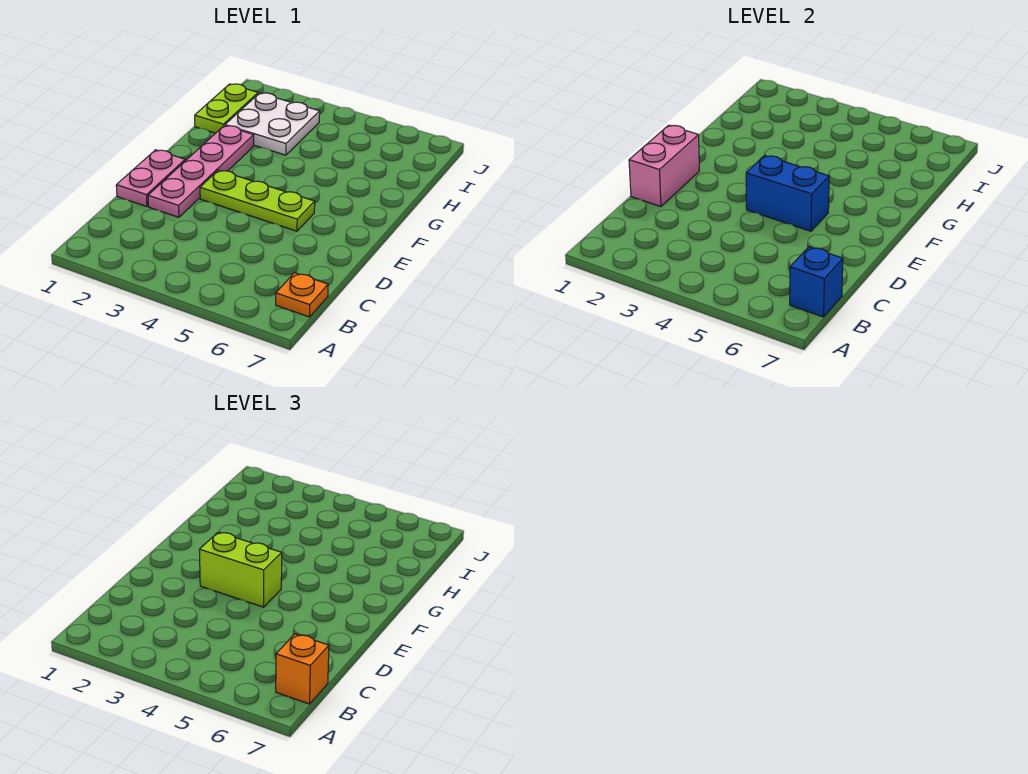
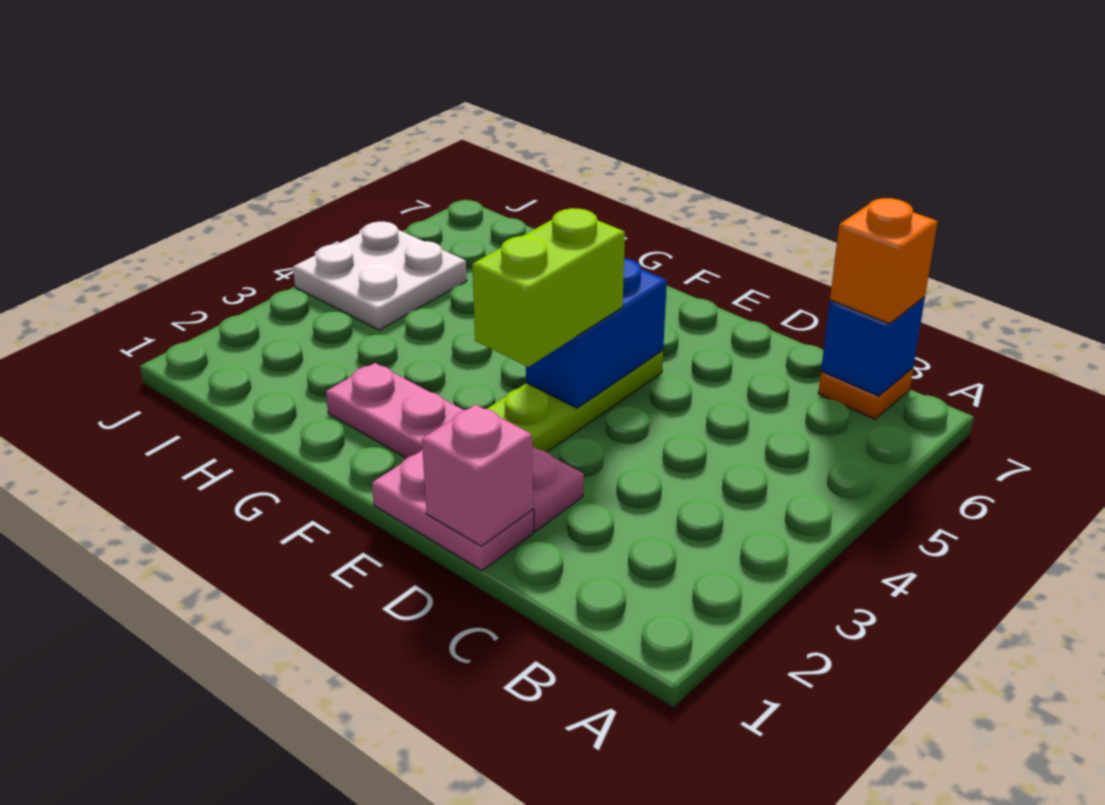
pink brick D1:E1 level 2 -> pink brick D1 level 2
lime plate H1:I1 level 1 -> none
white plate H2:I3 level 1 -> white plate I4:J5 level 1

